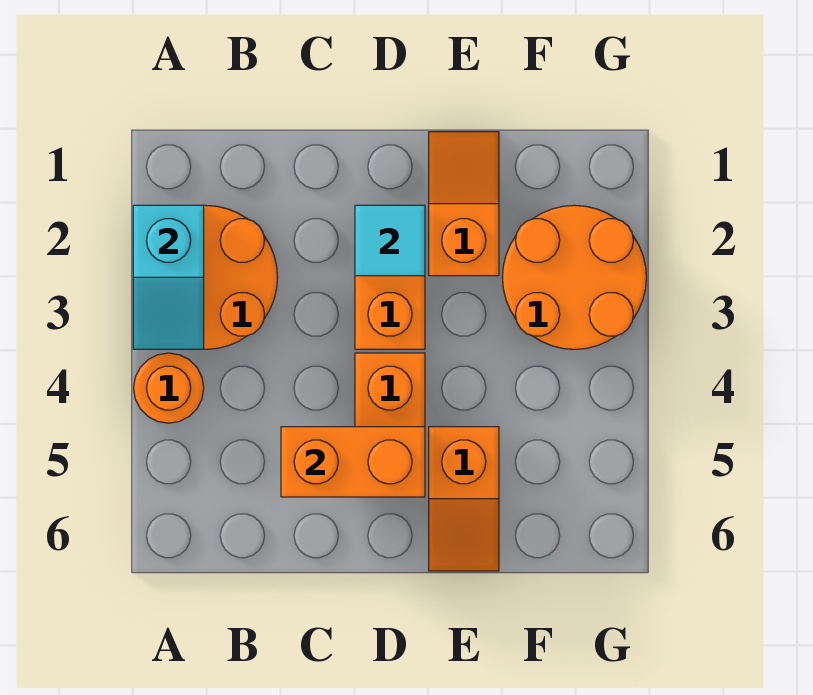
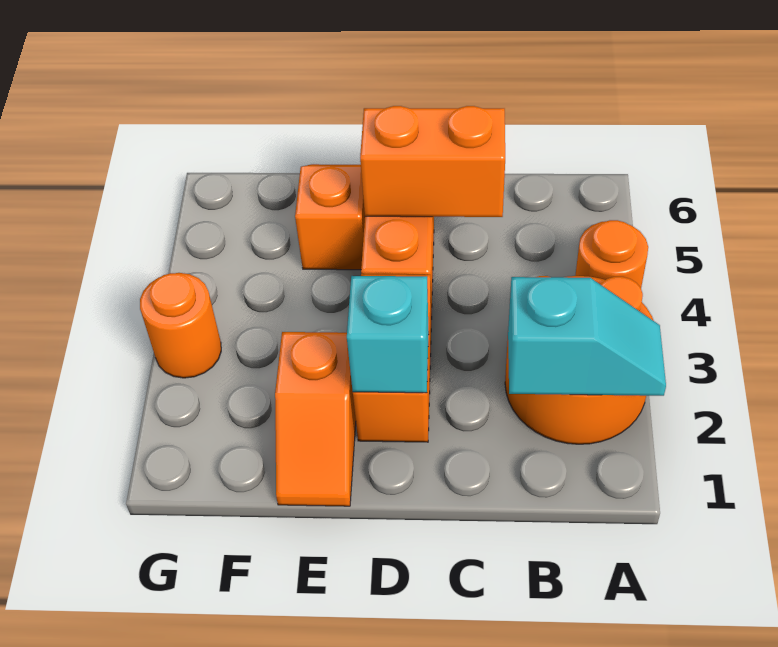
cyan slope A2:A3 level 2 top 2 -> cyan slope A2:B2 level 2 top B
cyan tile D2 level 2 -> cyan brick D2 level 2
orange round brick F2:G3 level 1 -> orange round brick G3 level 1

